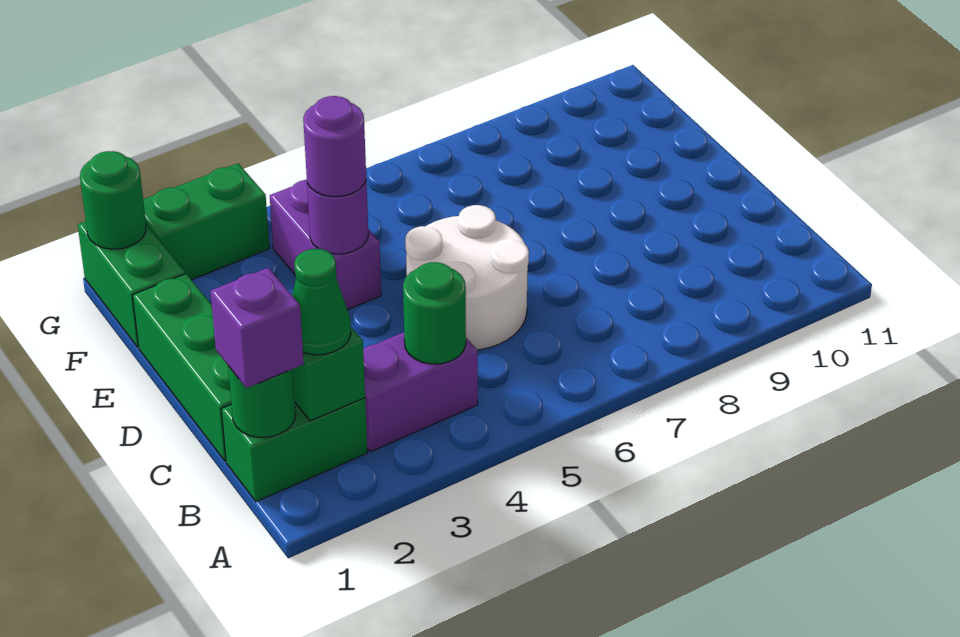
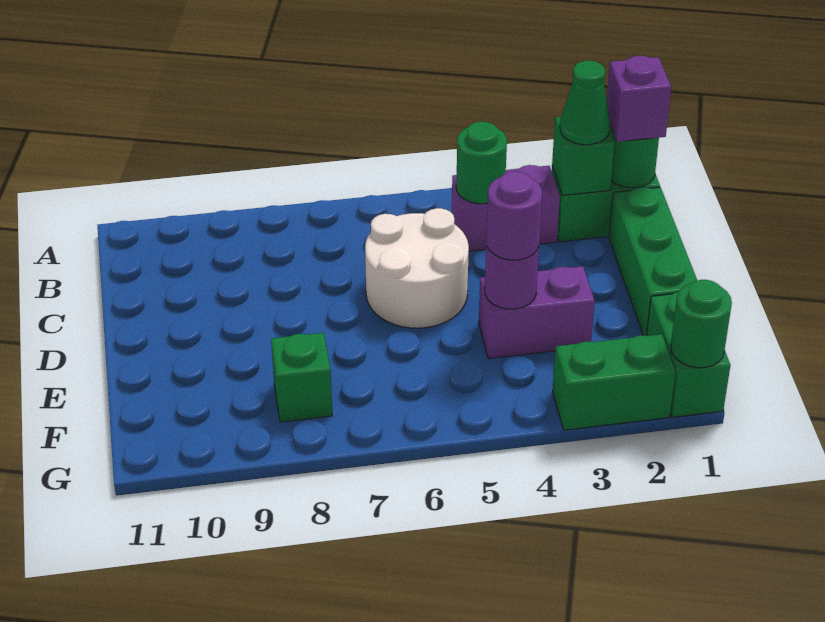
purple brick E4:F4 level 1 -> purple brick E3:E4 level 1
none -> green brick F8 level 1

